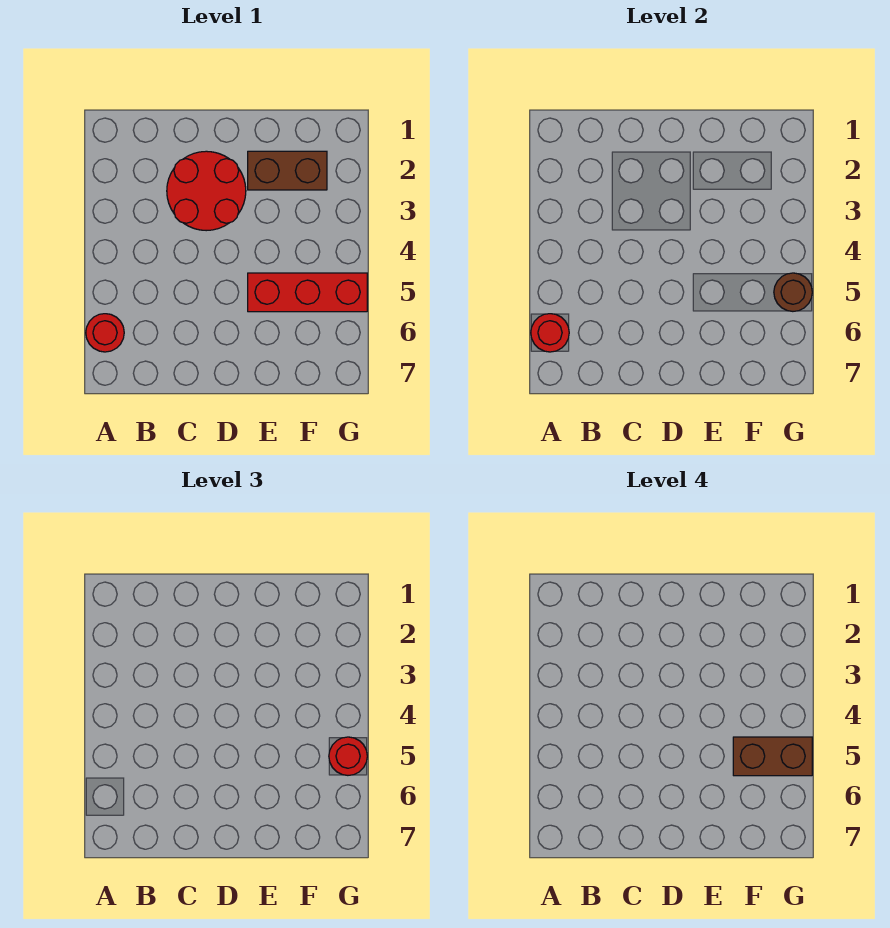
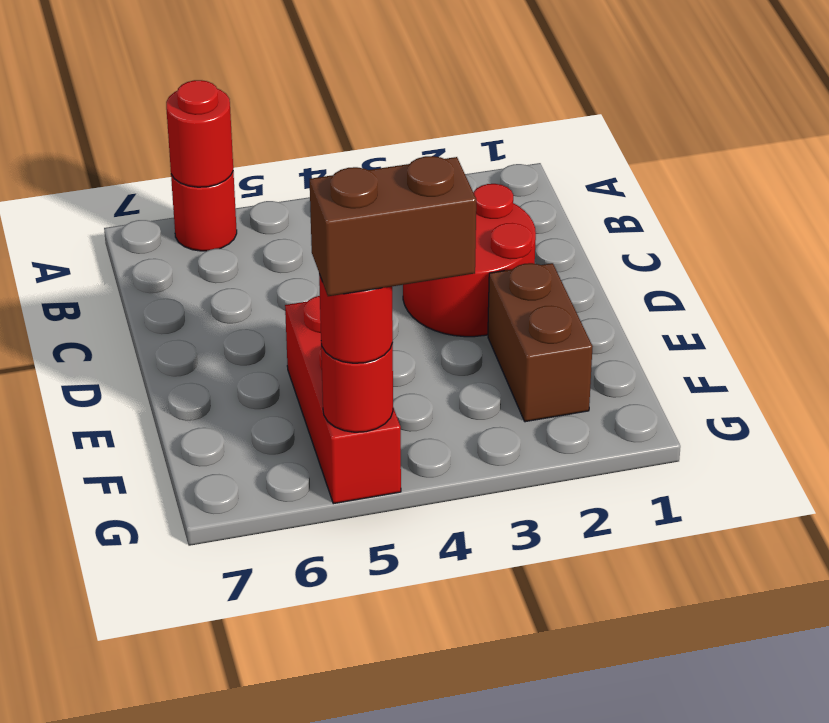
brown brick F5:G5 level 4 -> brown brick G4:G5 level 4
brown round brick G5 level 2 -> red round brick G5 level 2

